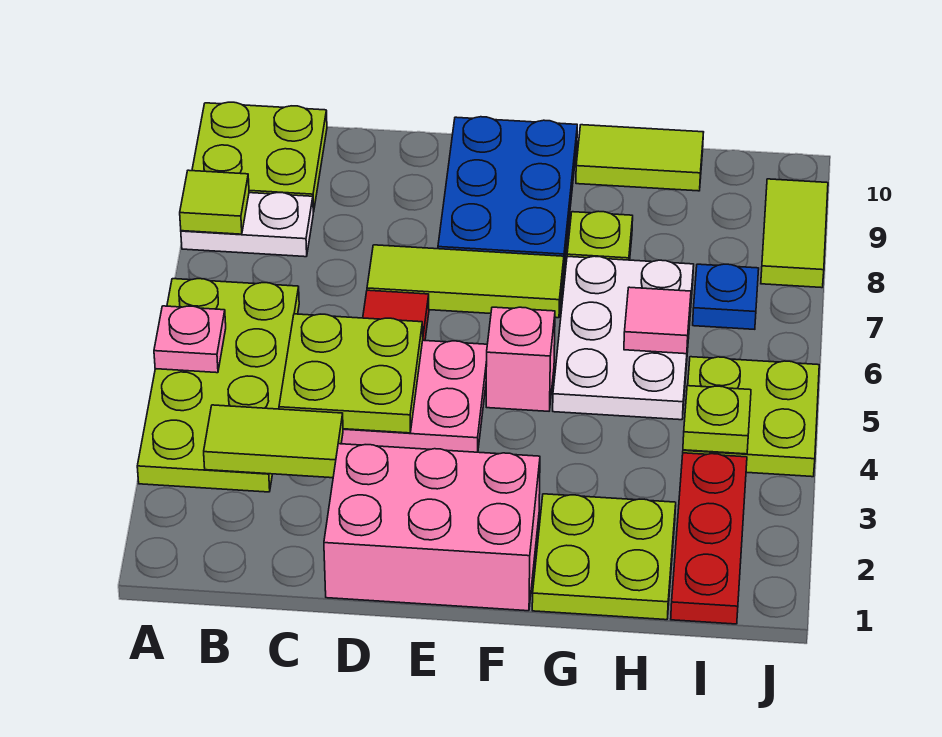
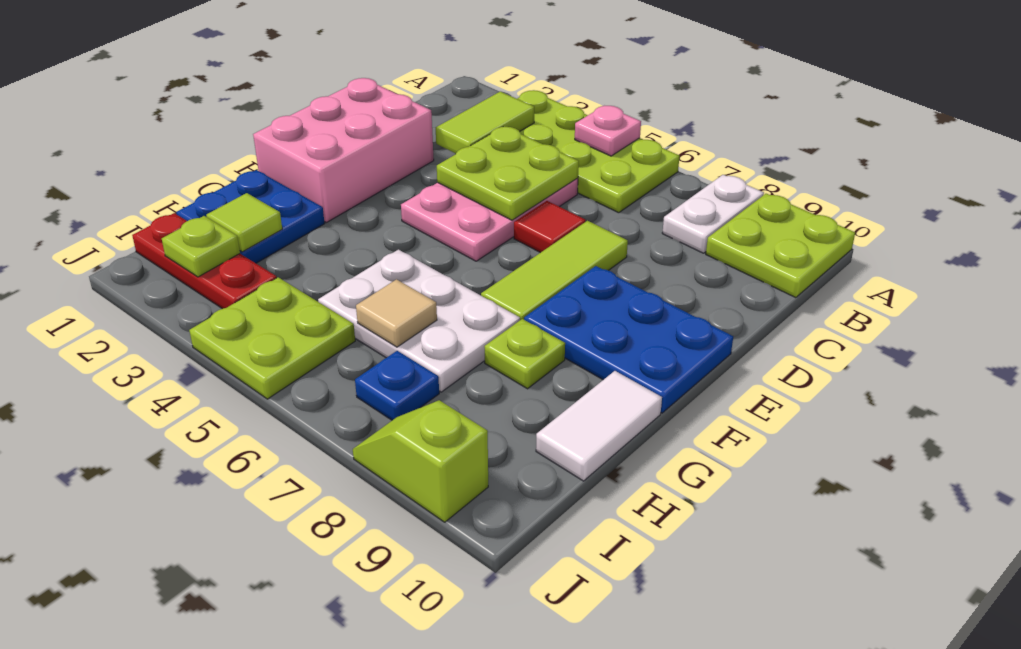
lime tile A8 level 2 -> lime tile H2 level 2
pink brick F5 level 1 -> none
lime plate G1:H2 level 1 -> blue plate G1:H2 level 1
lime tile G10:H10 level 1 -> white tile G10:H10 level 1
pink tile H6 level 2 -> tan tile H6 level 2
lime plate I4 level 2 -> lime plate I2 level 2
lime tile J8:J9 level 1 -> lime slope J8:J9 level 1 top 9

